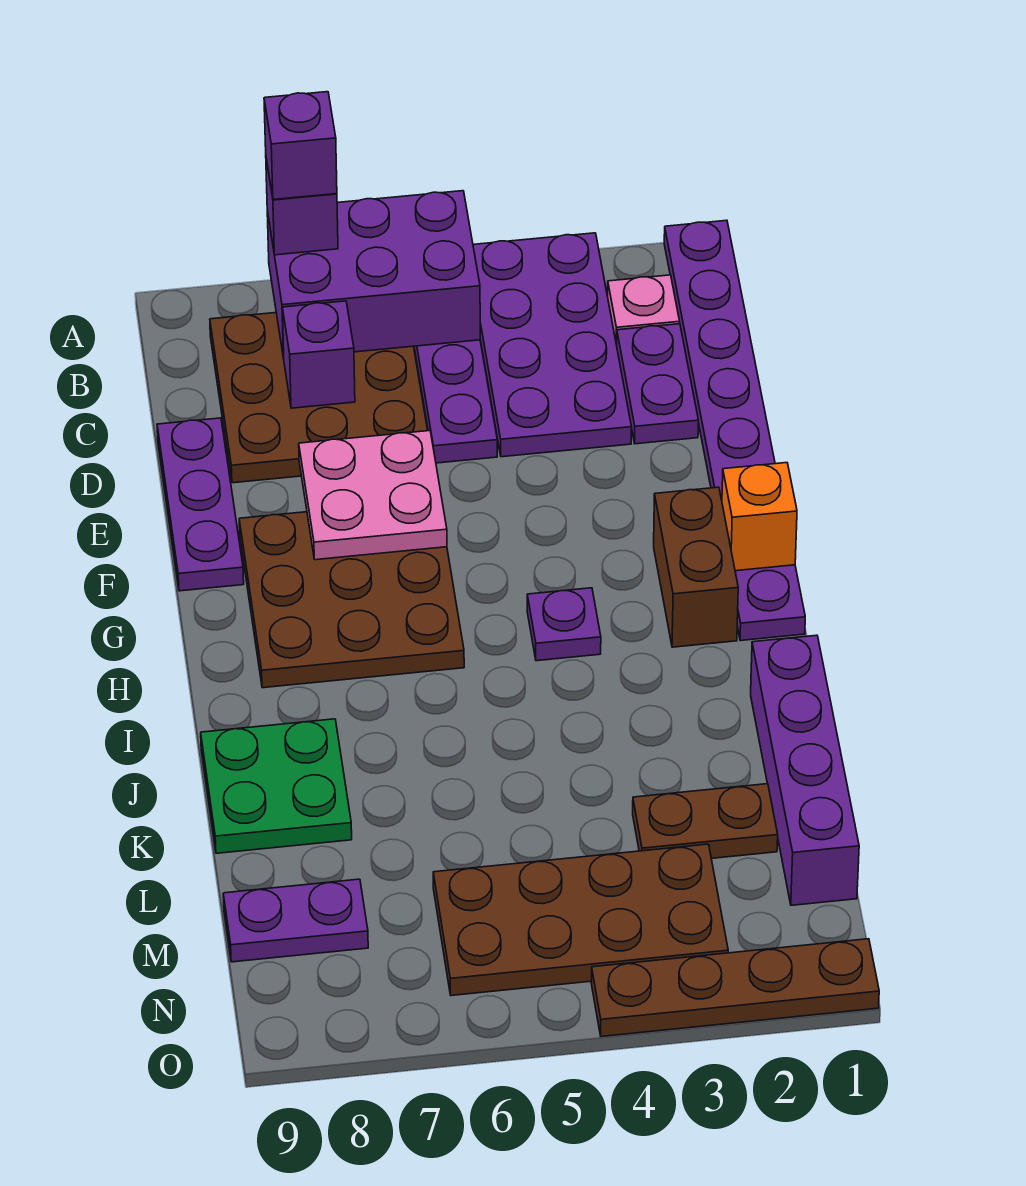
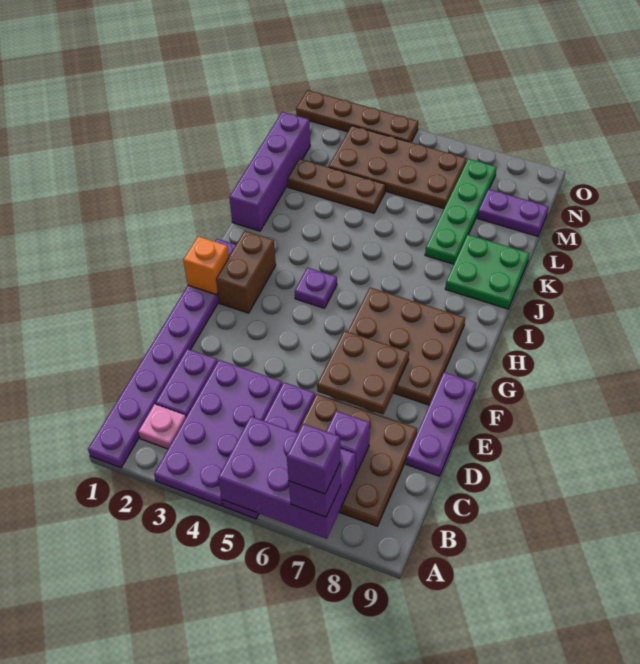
pink plate E6:F7 level 2 -> brown plate E6:F7 level 2
none -> green plate K7:N7 level 1
brown plate L2:L3 level 1 -> brown plate L2:L4 level 1

